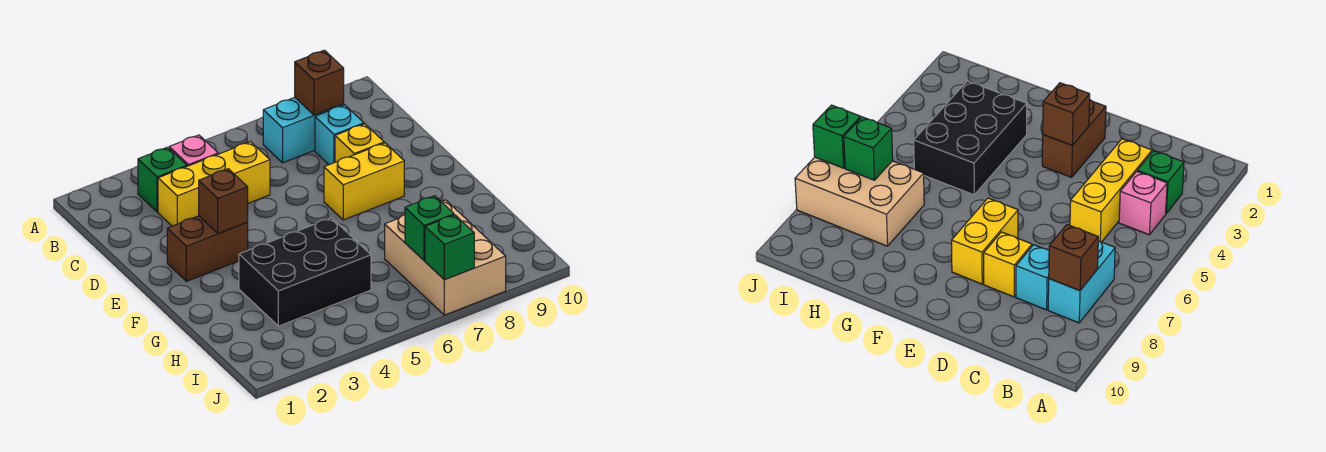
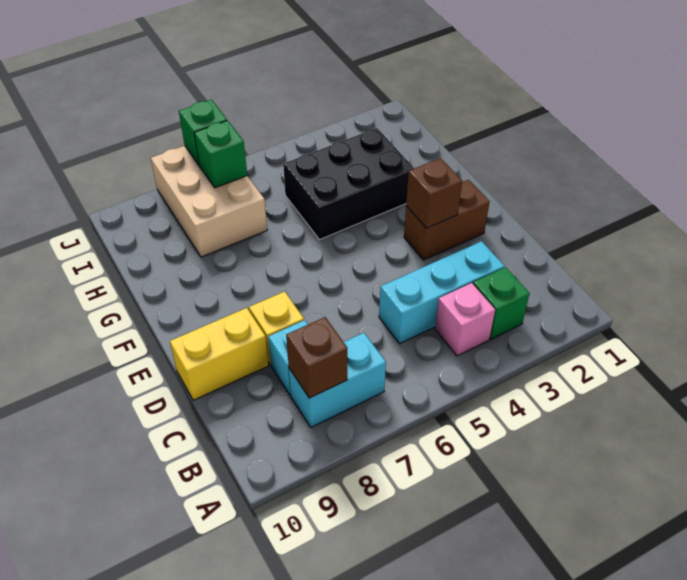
yellow brick C3:C5 level 1 -> cyan brick C3:C5 level 1
yellow brick E7:E8 level 1 -> yellow brick D9:D10 level 1

